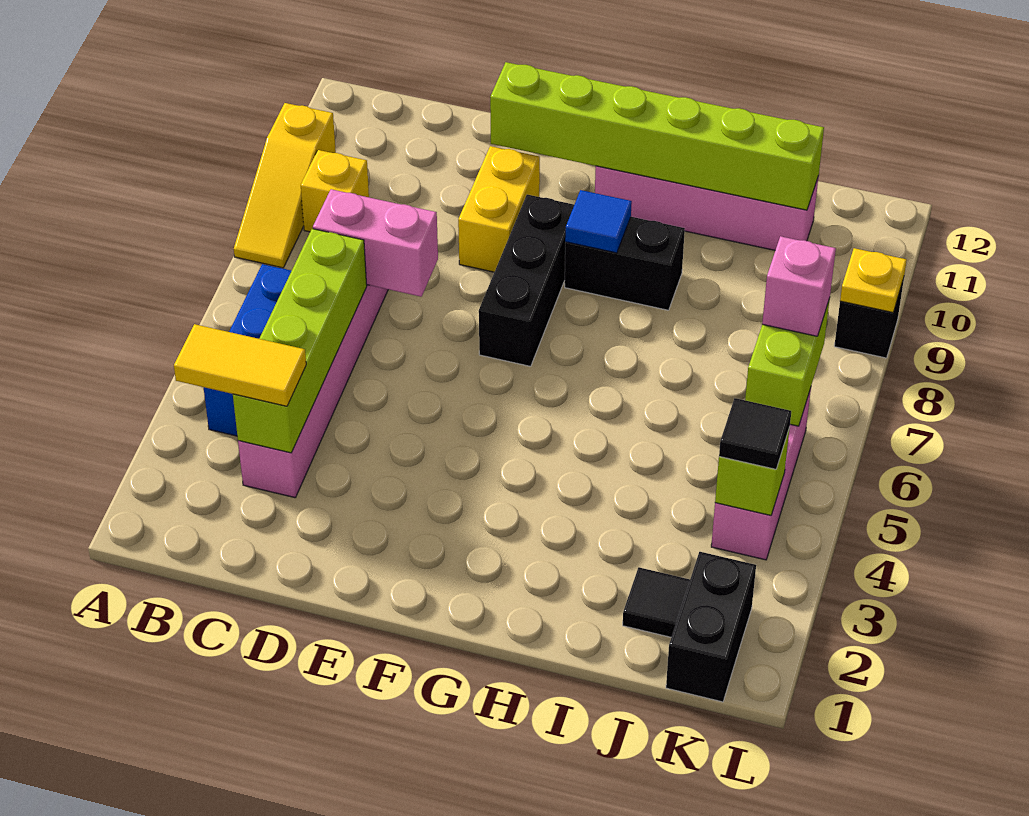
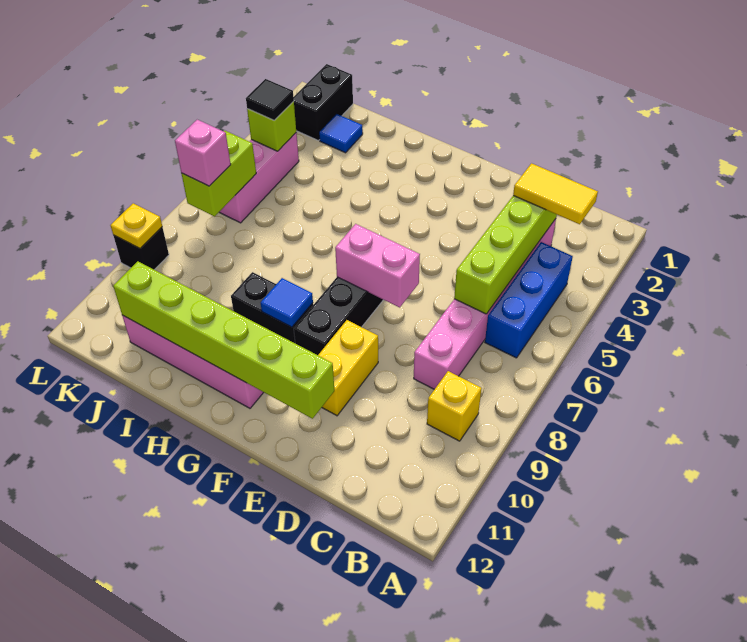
yellow slope A8:A10 level 1 top 10 -> none
pink brick C7:D7 level 2 -> pink brick E7:F7 level 2
black tile J2 level 1 -> blue tile J2 level 1

